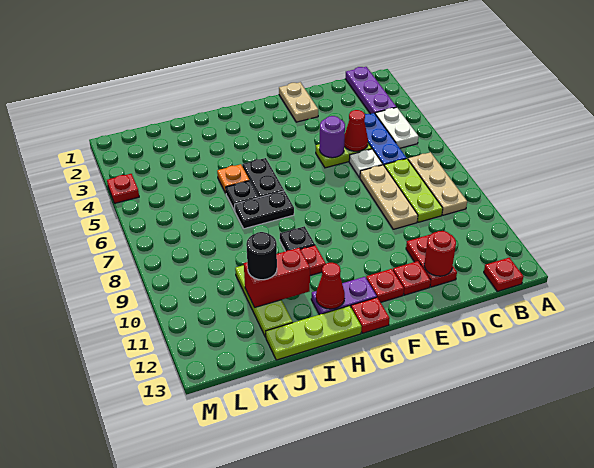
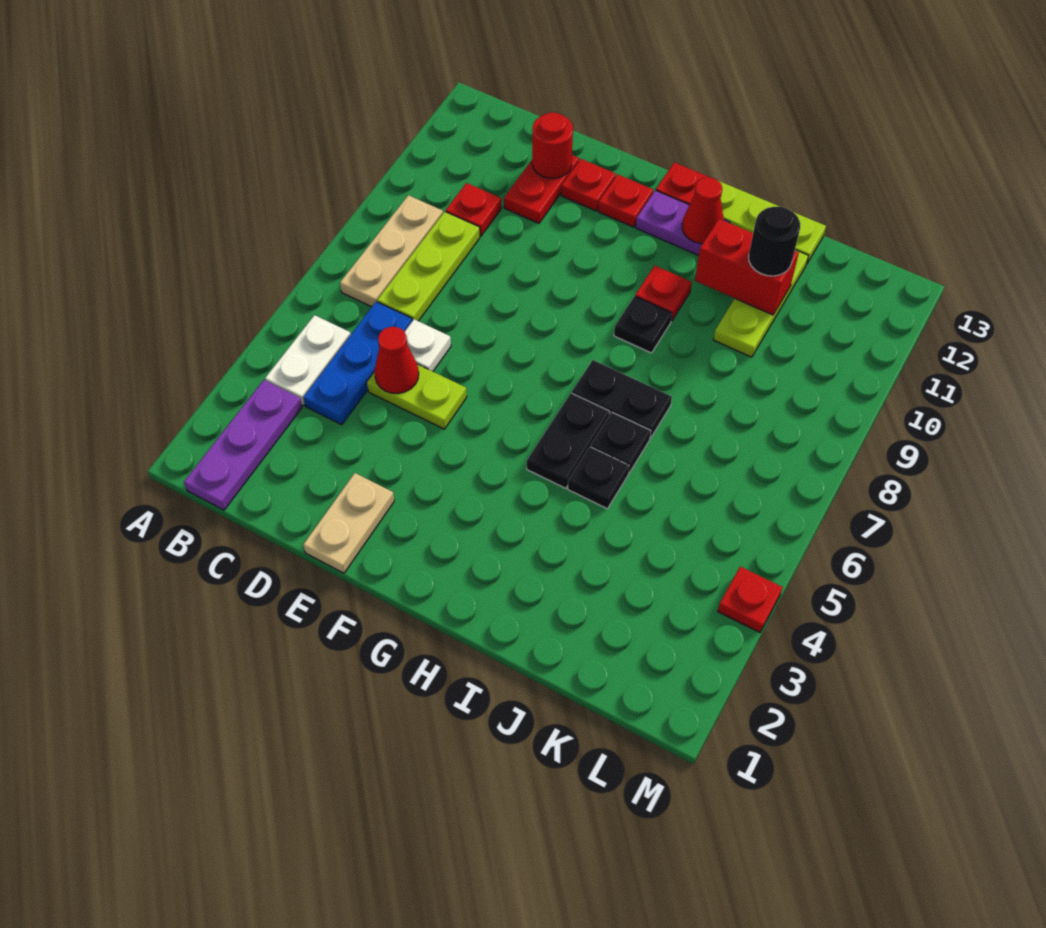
red plate B13 level 1 -> red plate C10 level 1
tan plate D7:D9 level 1 -> none
purple round brick E5 level 2 -> none
orange plate I5 level 1 -> black plate I5 level 1

